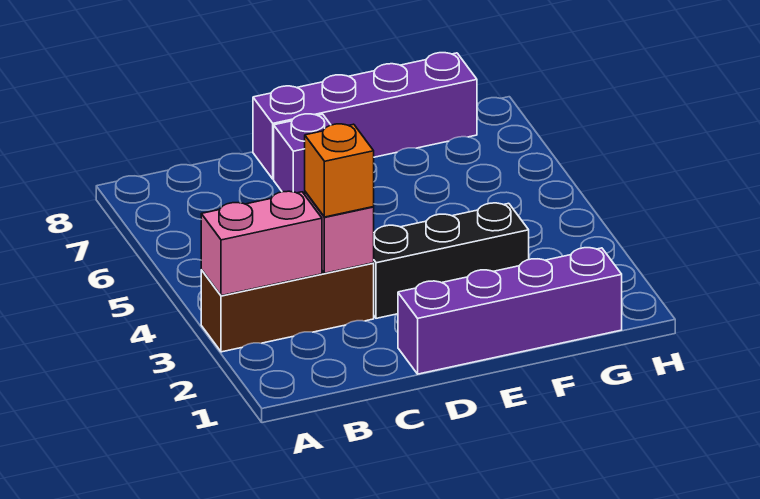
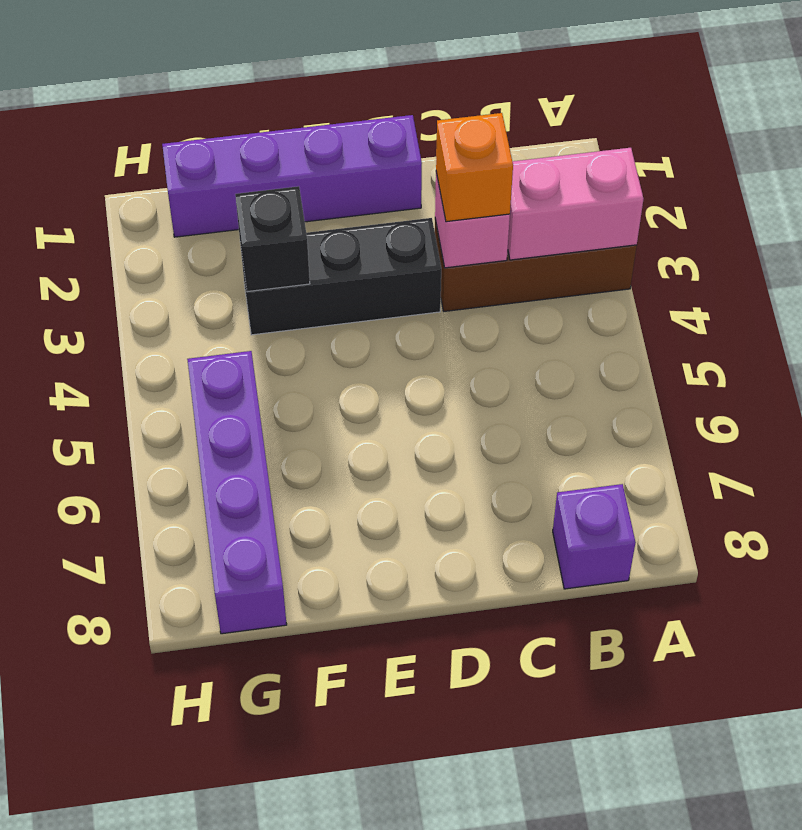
purple brick D7 level 1 -> purple brick B8 level 1
purple brick D8:G8 level 1 -> purple brick G5:G8 level 1
none -> black brick F3 level 2

